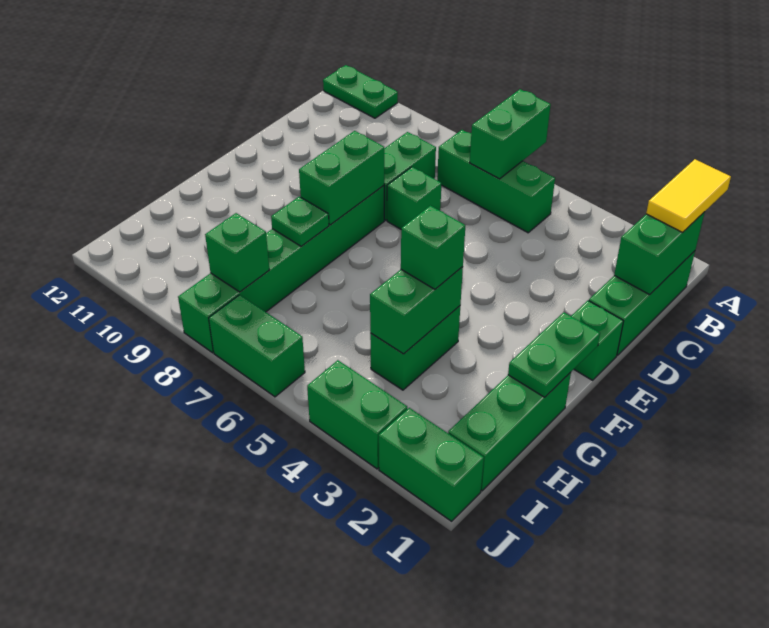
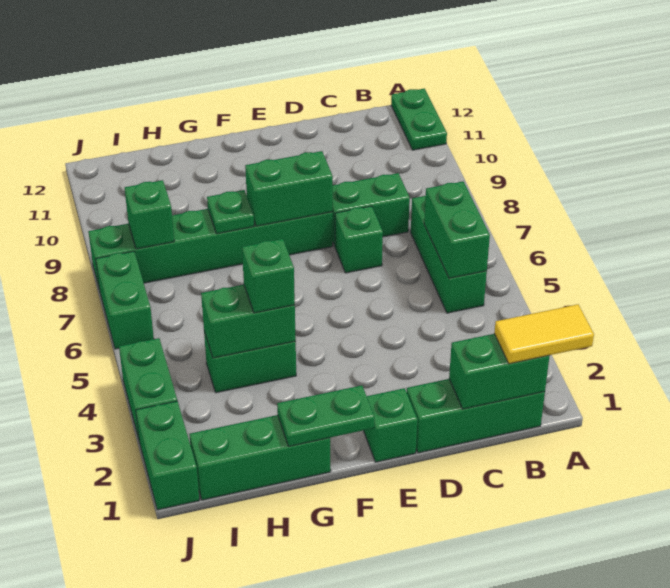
green brick A6:B6 level 2 -> green brick B5:B6 level 2

